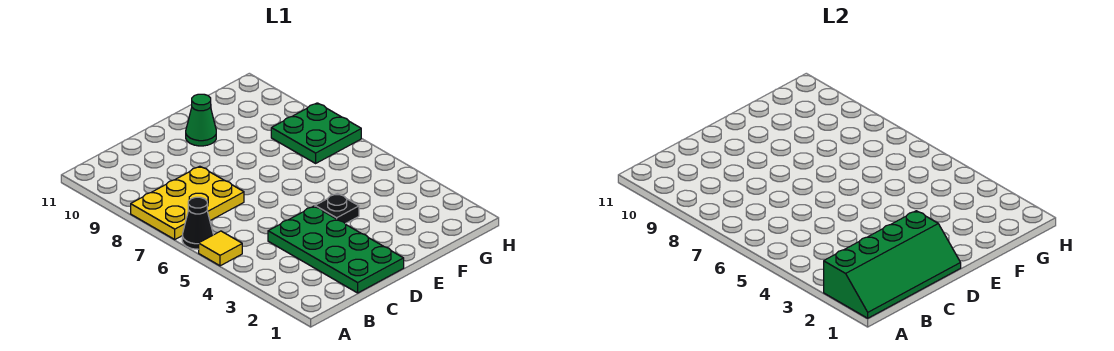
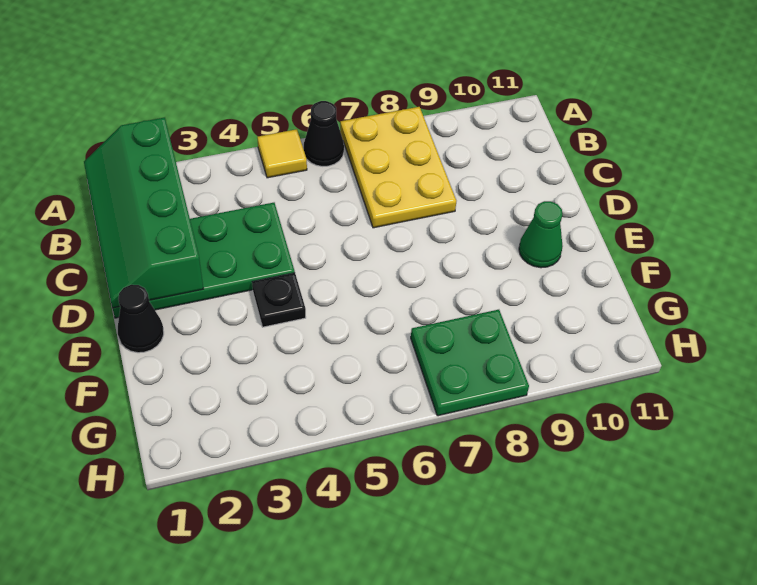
none -> black cone E1 level 1

